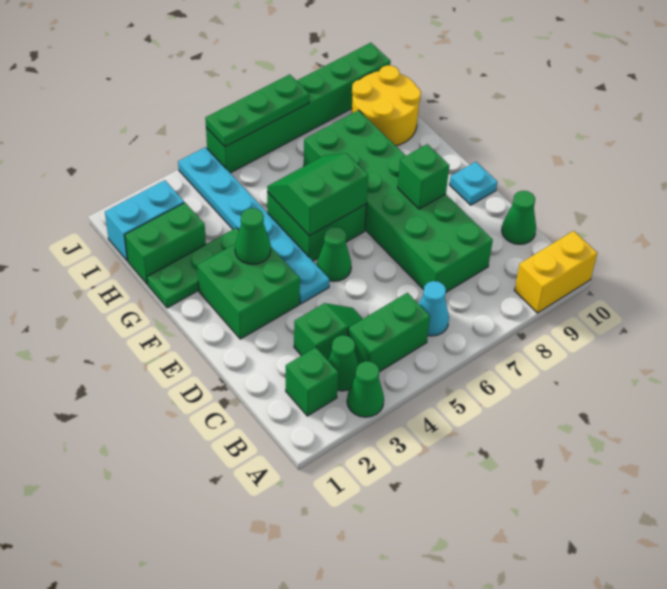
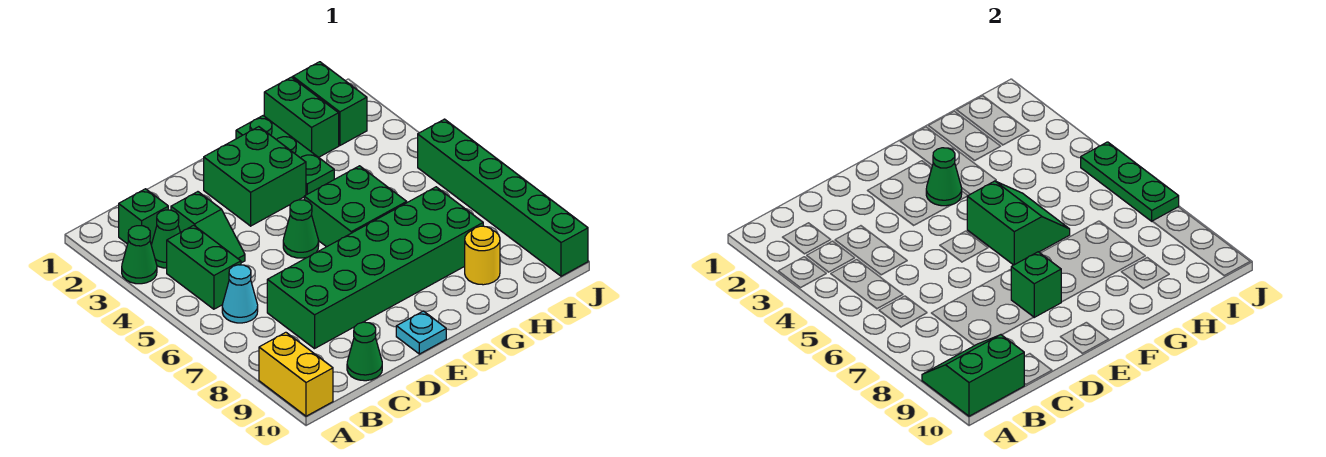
none -> green slope A9:B10 level 2 top 10
cyan plate E4:J4 level 1 -> none
yellow round brick H9:I10 level 1 -> yellow round brick H9 level 1
cyan brick I1:I2 level 1 -> green brick I1:I2 level 1

